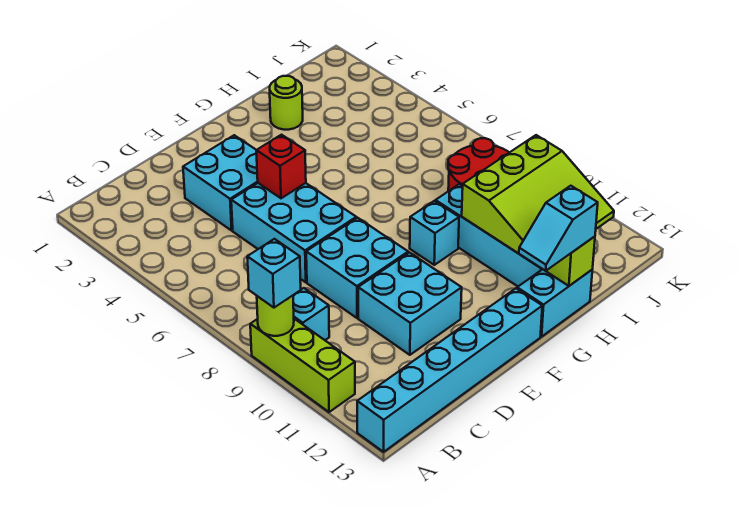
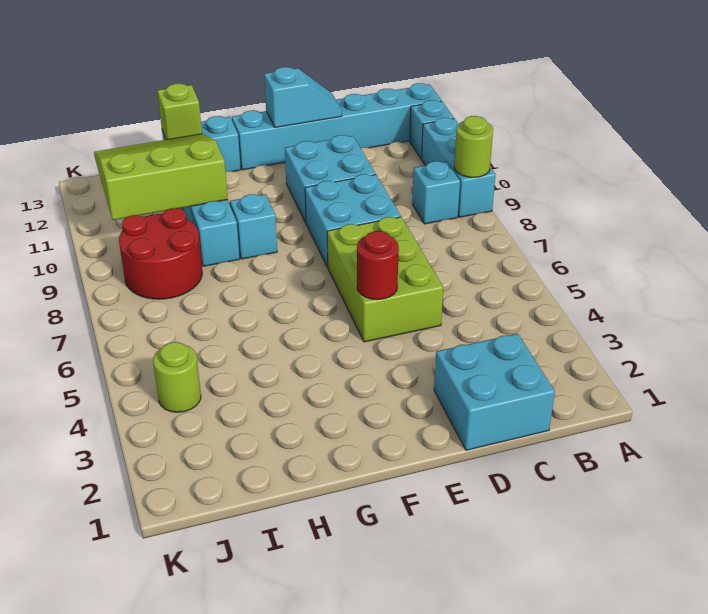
lime brick A9:A11 level 1 -> cyan brick A9:A11 level 1
cyan brick A9 level 3 -> cyan brick A12 level 1
cyan brick D3:E4 level 1 -> cyan brick C1:D2 level 1
cyan brick D5:E7 level 1 -> lime brick D5:E7 level 1
red brick E5 level 2 -> red round brick E5 level 2
cyan slope G13:H13 level 3 top H -> cyan slope D13:E13 level 2 top E
lime round brick H2 level 1 -> lime round brick J4 level 1

